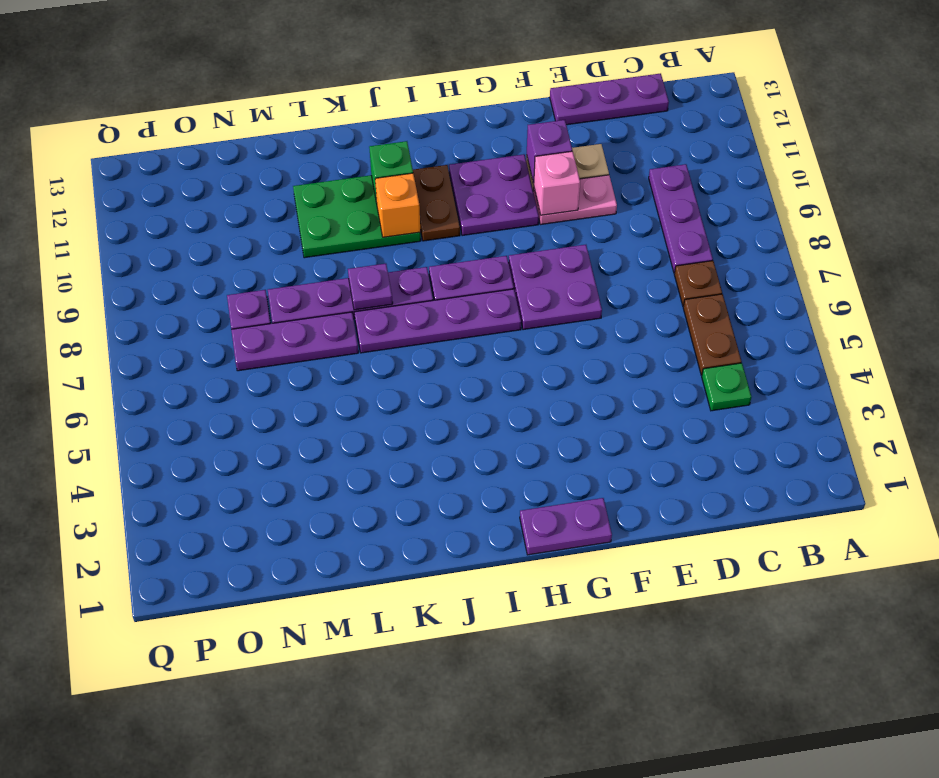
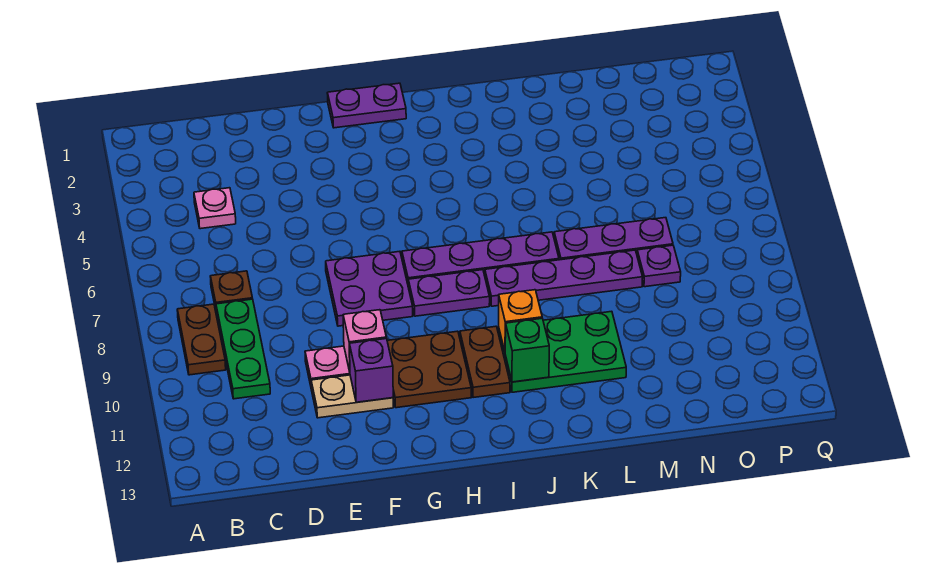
green plate C4 level 1 -> pink plate C4 level 1
brown plate C5:C6 level 1 -> brown plate B8:B9 level 1
purple plate C8:C10 level 1 -> green plate C8:C10 level 1
purple plate C13:E13 level 1 -> none
purple plate G10:H11 level 1 -> brown plate G10:H11 level 1
purple plate K8 level 2 -> none

